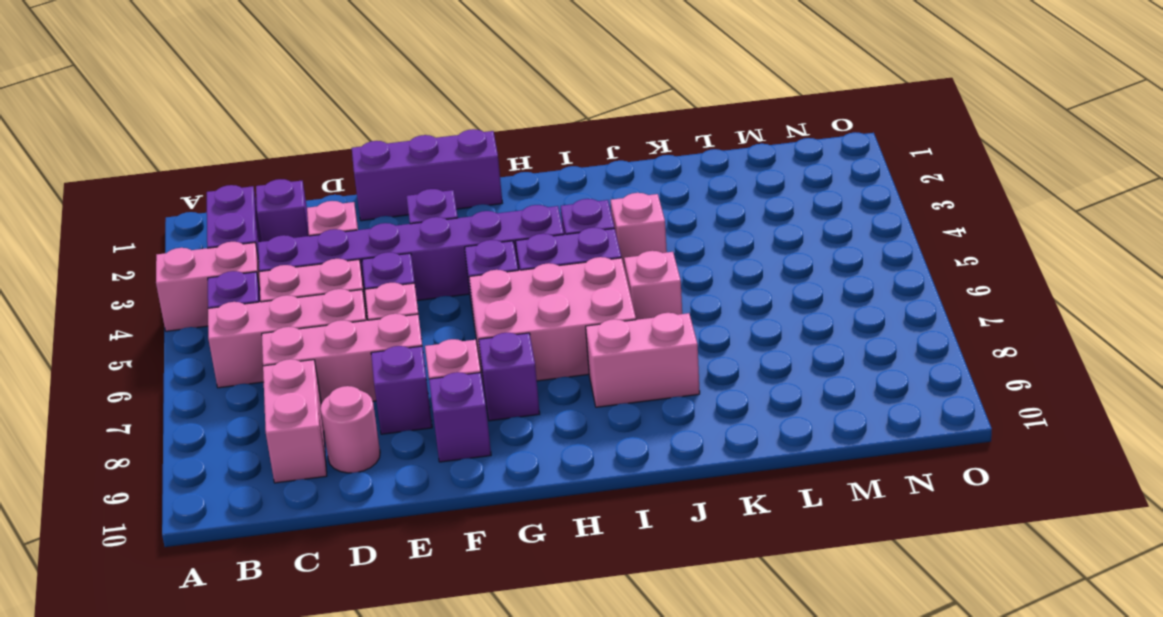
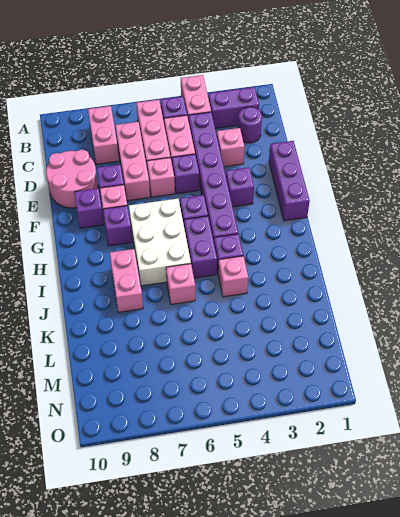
purple brick C2 level 1 -> purple round brick C2 level 1
pink brick C8:C9 level 1 -> pink brick B8:C8 level 1
pink round brick D9 level 1 -> pink round brick D9:E10 level 1
pink brick G6:I7 level 1 -> white brick G6:I7 level 1

